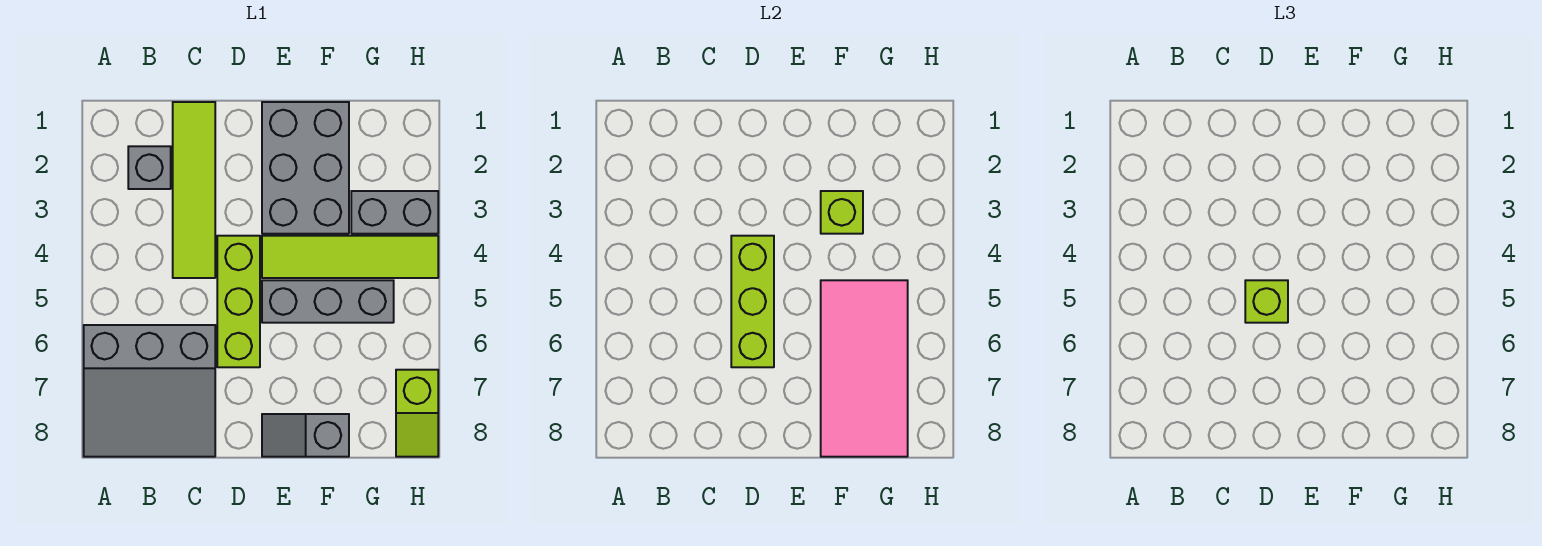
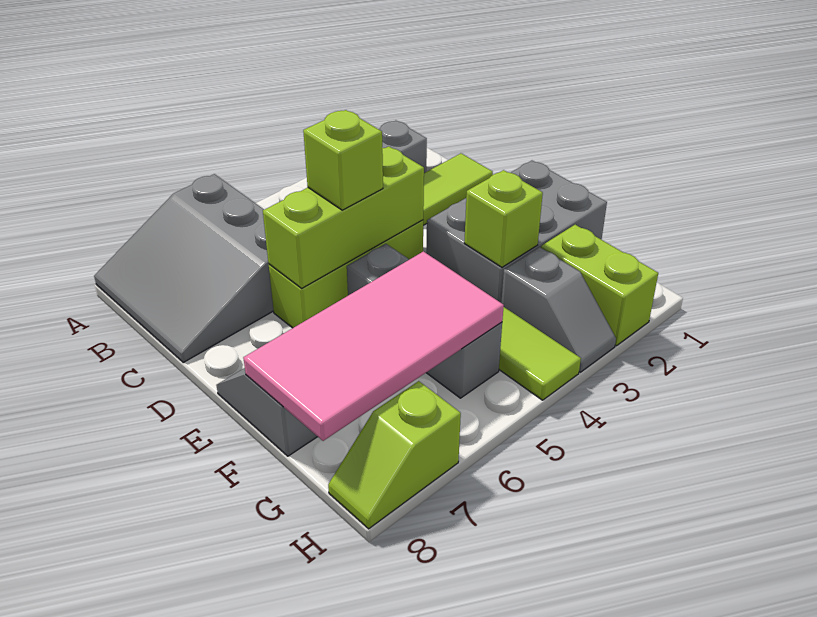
none -> lime brick G2:H2 level 1
grey brick G3:H3 level 1 -> grey slope G3:H3 level 1 top G

